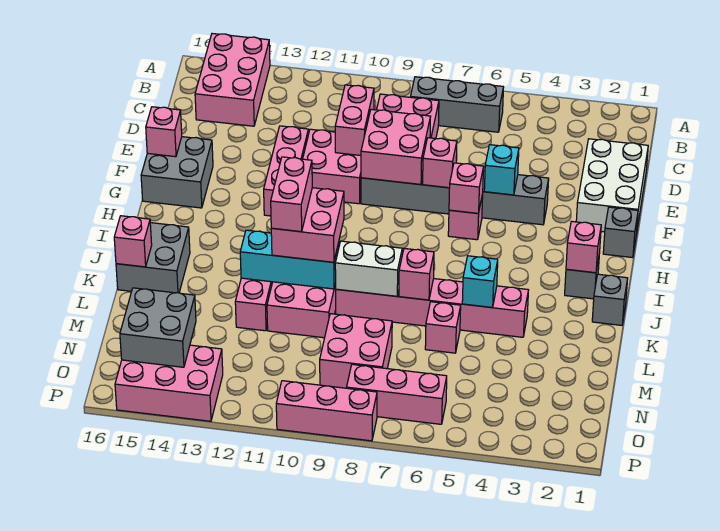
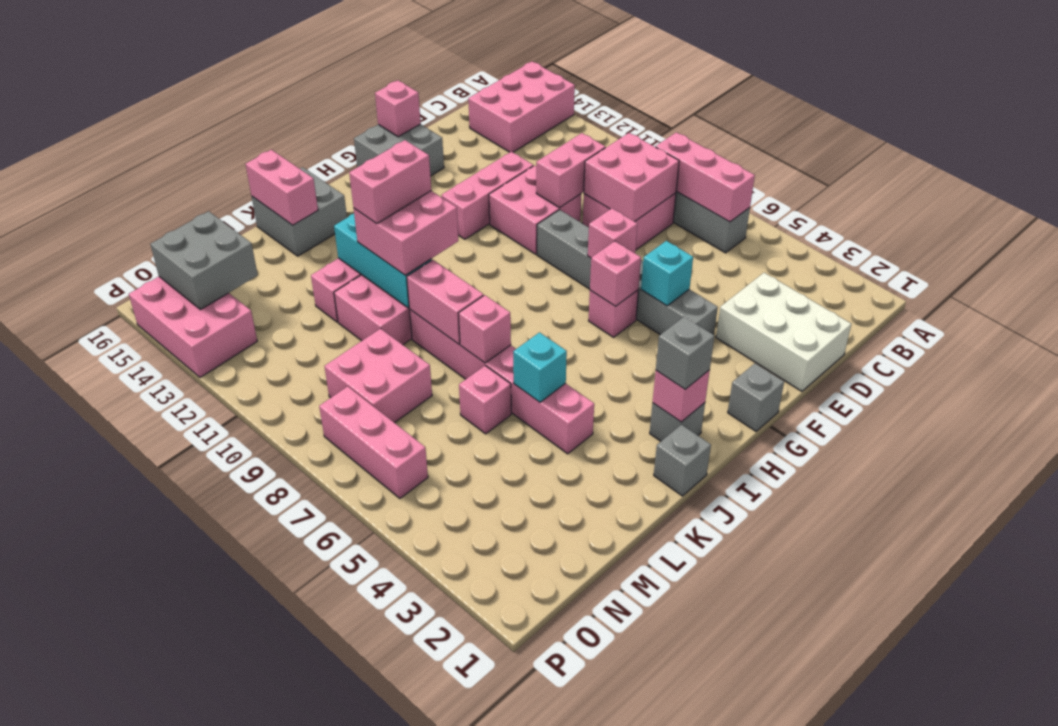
white brick D1:F2 level 1 -> white brick D1:E3 level 1
pink brick E8:F9 level 2 -> pink brick C8:D9 level 2
none -> grey brick I2 level 3
white brick K8:K9 level 2 -> pink brick K8:K9 level 2
pink brick K16 level 2 -> pink brick K15:K16 level 2
pink brick P8:P10 level 1 -> pink brick B6:B8 level 2

